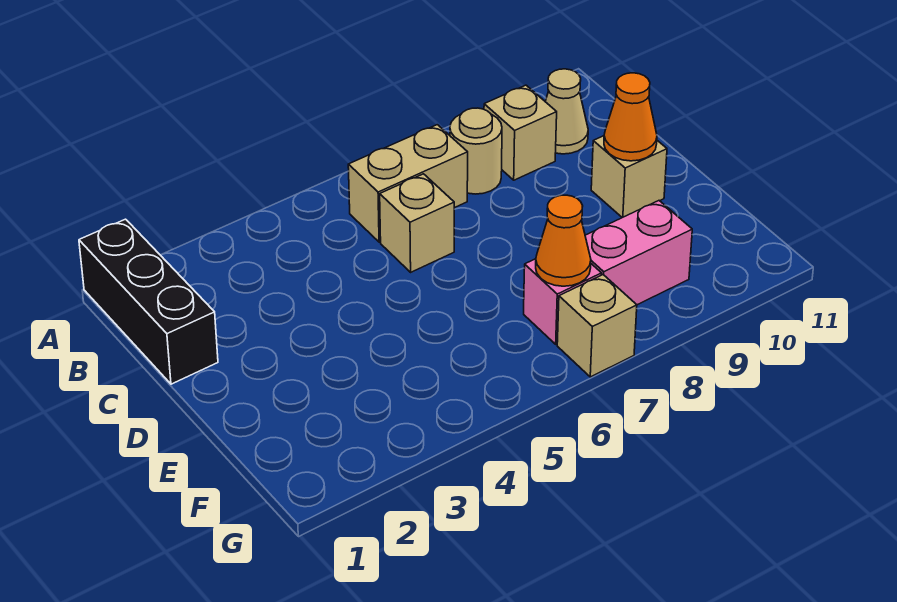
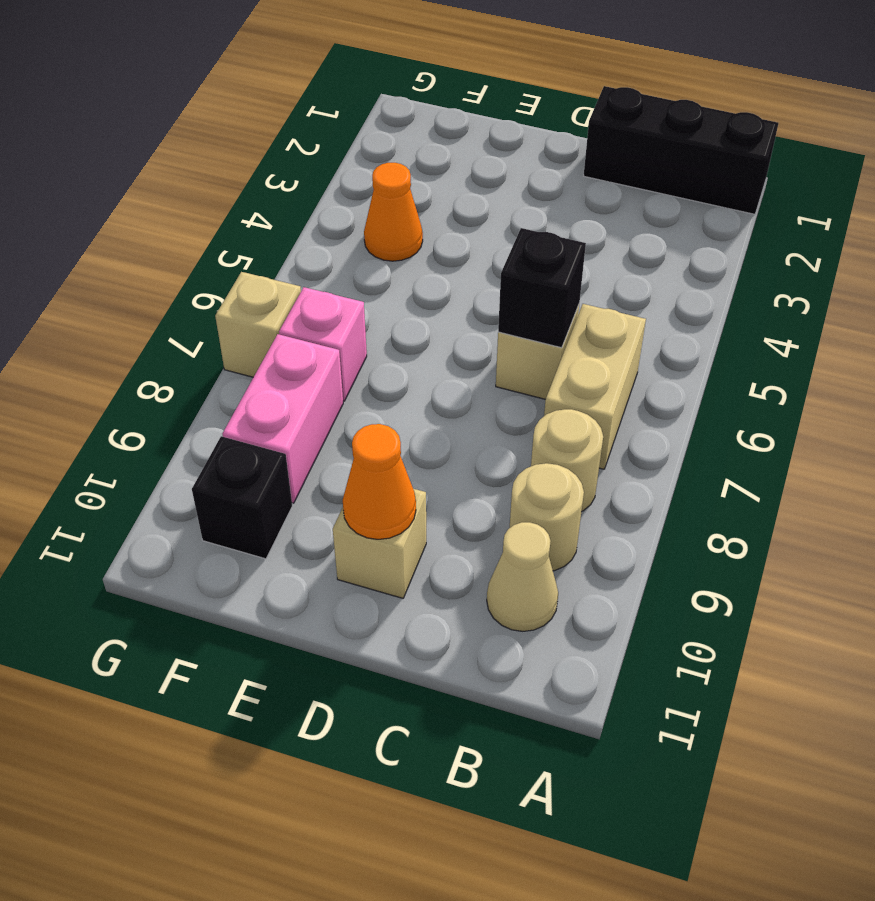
tan brick B9 level 1 -> tan round brick B9 level 1
none -> black brick C6 level 2
orange cone F7 level 2 -> orange cone F4 level 1
none -> black brick F10 level 1

